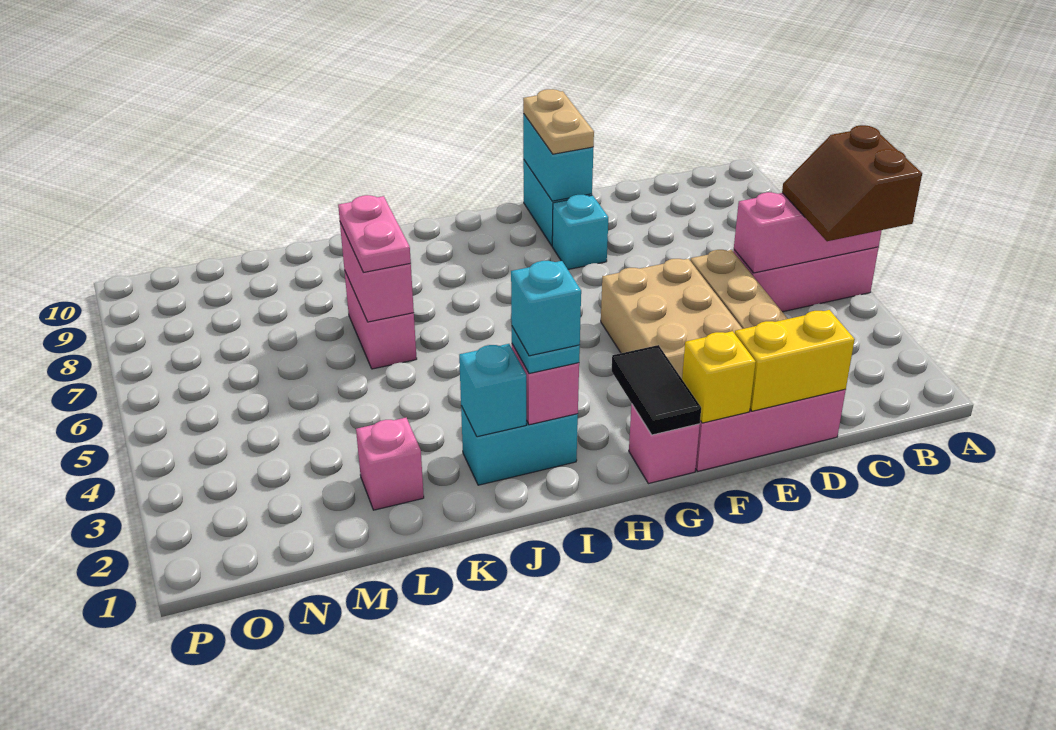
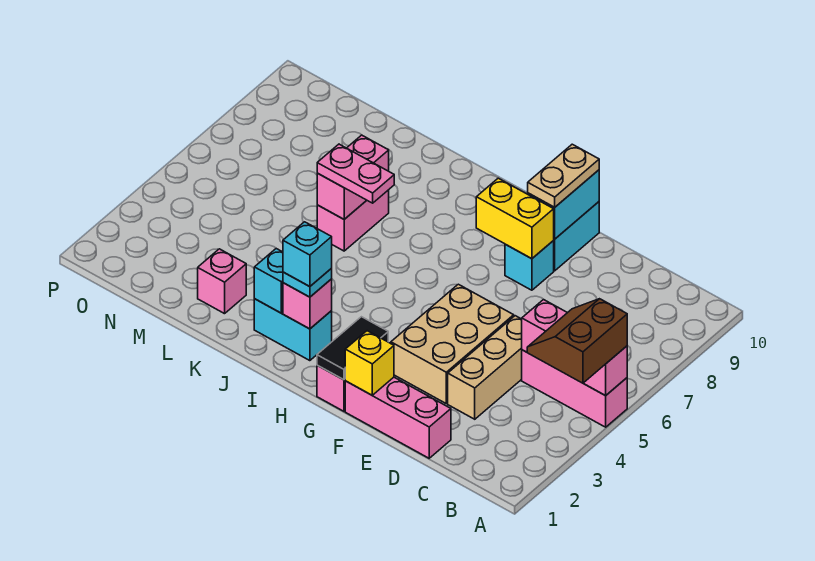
yellow brick D1:E1 level 2 -> yellow brick F8:G8 level 2
pink plate K6:K7 level 3 -> pink plate J6:K6 level 3

